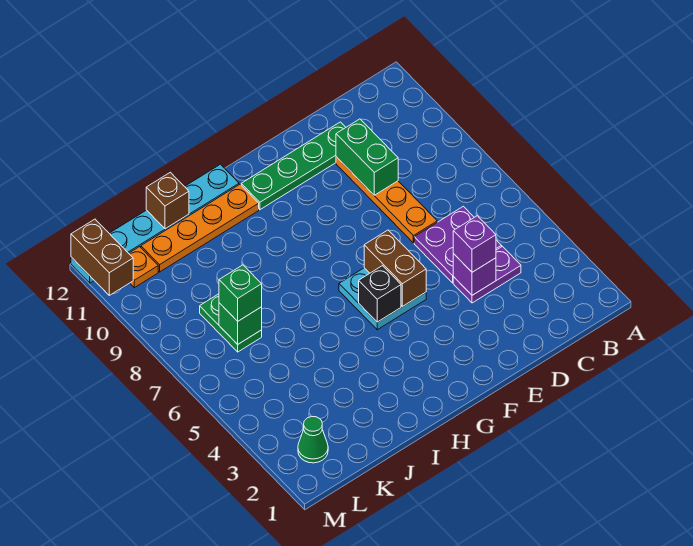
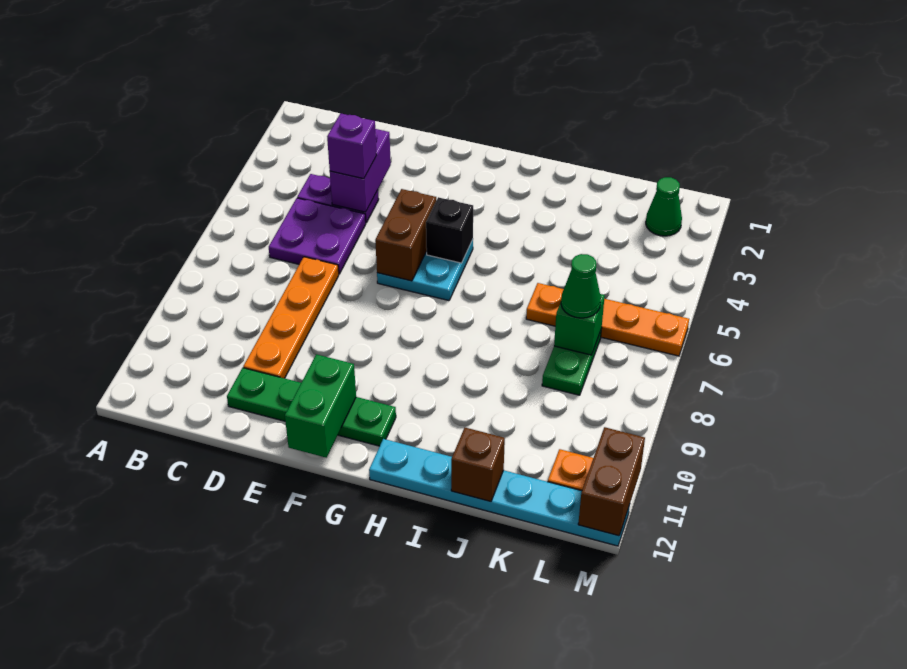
purple brick D4 level 2 -> purple brick D3:D4 level 2
green brick D9:D10 level 2 -> green brick F11:F12 level 2
orange plate H11:K11 level 1 -> orange plate J6:M6 level 1
green brick K7 level 3 -> green cone K7 level 3

